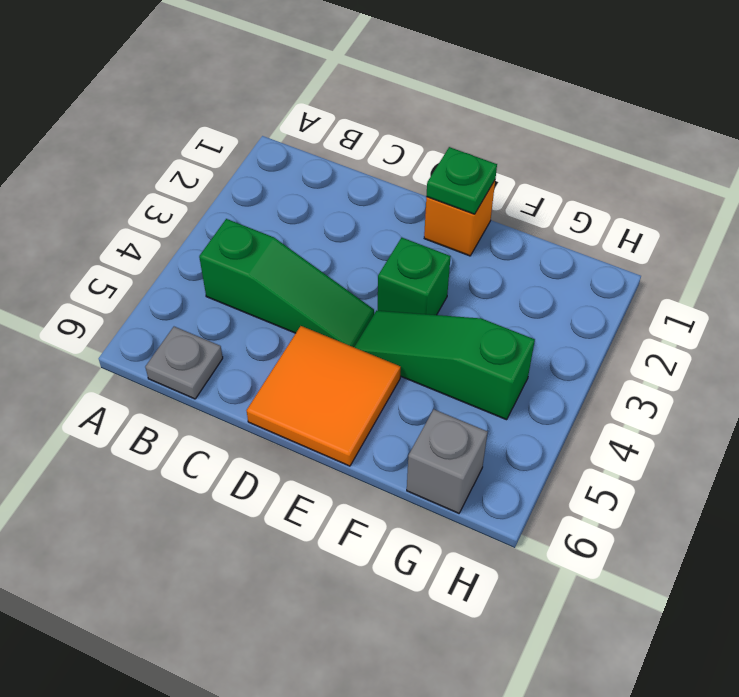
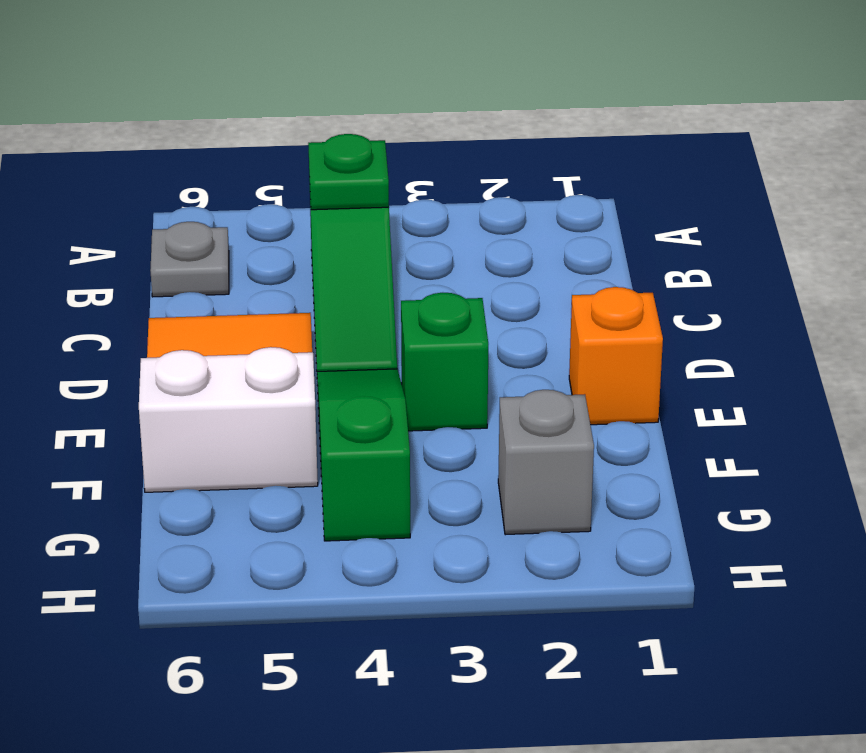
green plate E1 level 2 -> green plate B4 level 2
none -> white brick F5:F6 level 1
grey brick G6 level 1 -> grey brick G2 level 1

